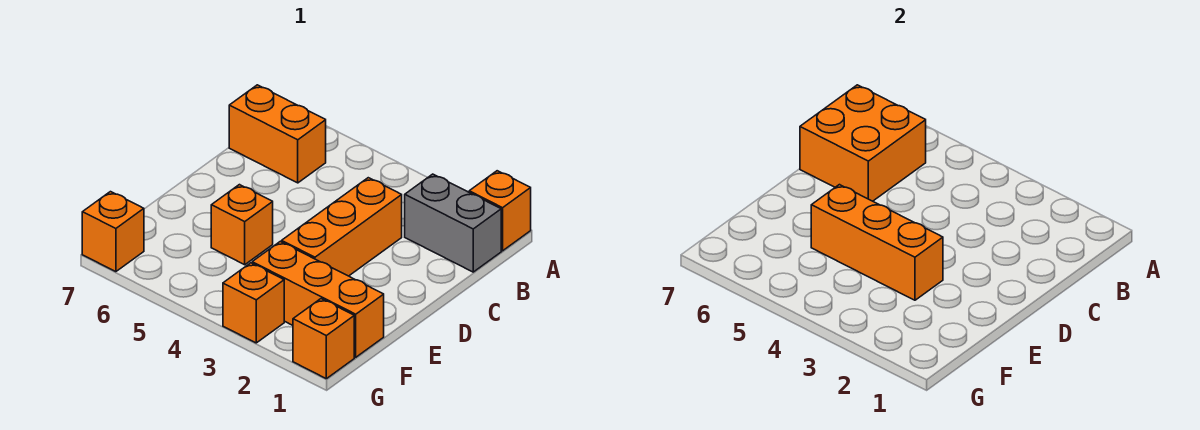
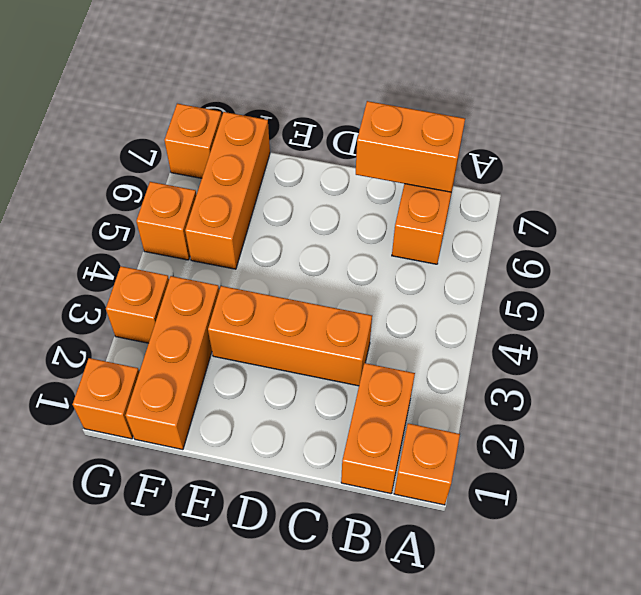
grey brick B1:B2 level 1 -> orange brick B1:B2 level 1
orange brick B6:C7 level 2 -> orange brick B7:C7 level 2
orange brick E3:E5 level 2 -> orange brick F5:F7 level 1
orange brick E5 level 1 -> orange brick G5 level 1

